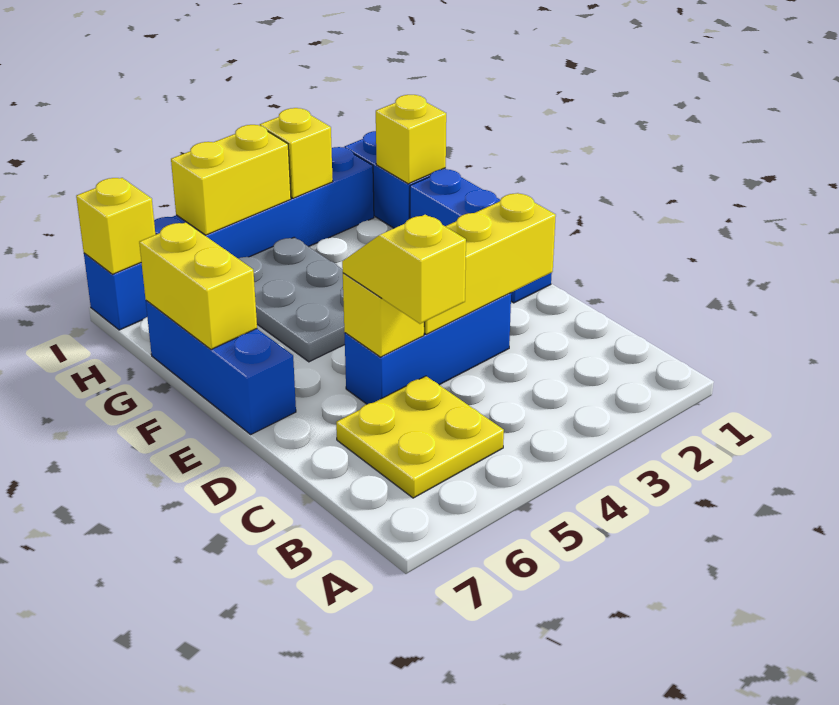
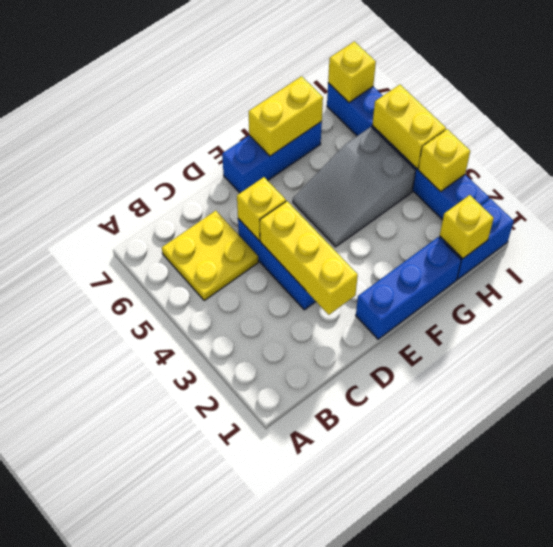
yellow slope C5:D5 level 3 top C -> none
grey plate F4:H5 level 1 -> grey slope F4:H5 level 1 top H

